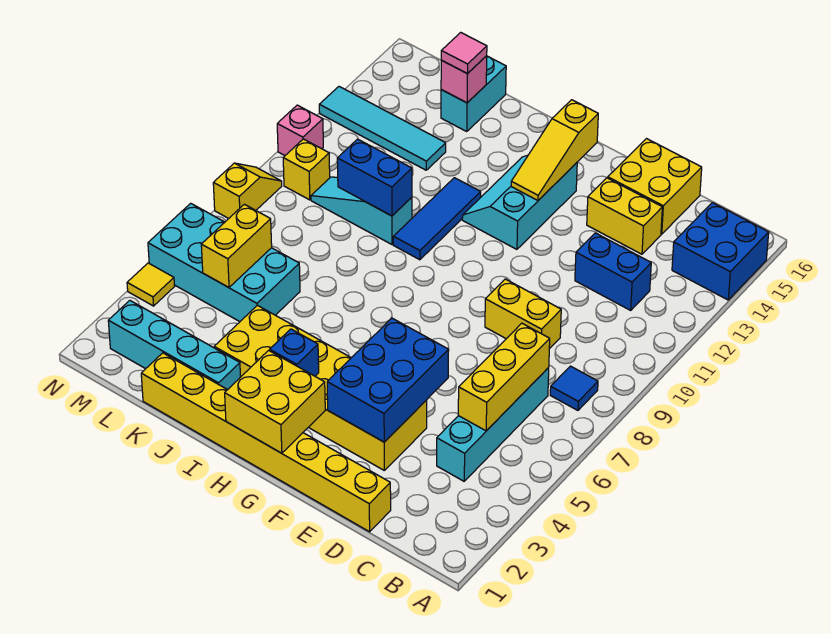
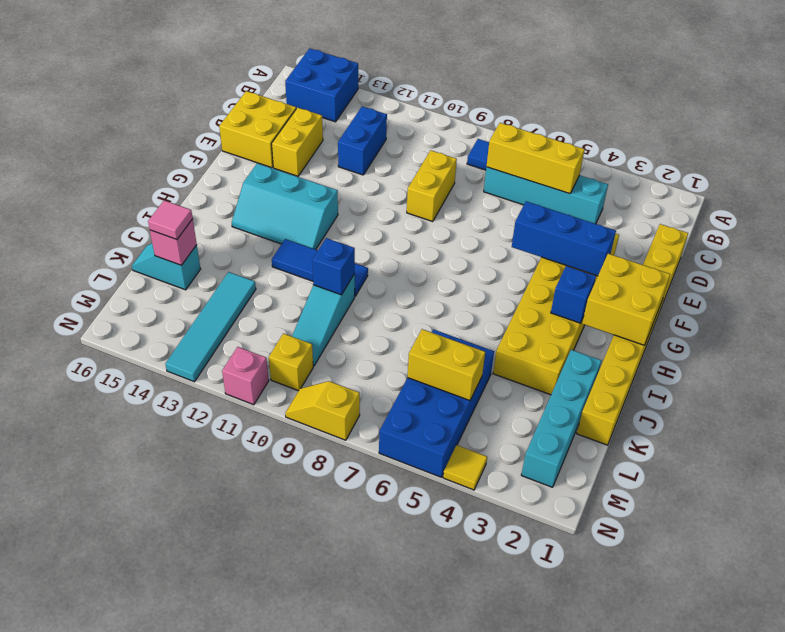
blue brick E3:F5 level 2 -> blue brick F3:F5 level 2
yellow slope G13:G15 level 2 top 15 -> none
blue brick J10:K10 level 2 -> blue brick J10 level 2
cyan brick K5:N6 level 1 -> blue brick K5:N6 level 1
cyan brick K15:K16 level 1 -> cyan slope K15:K16 level 1 top 15

